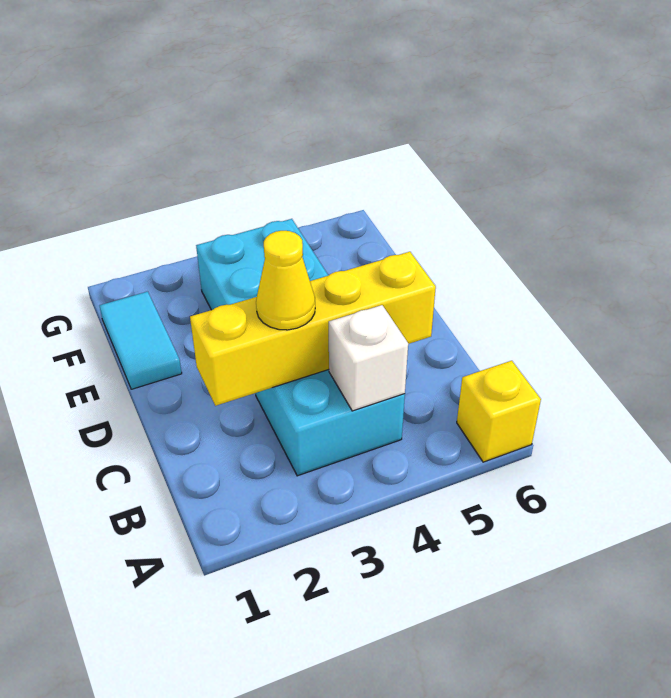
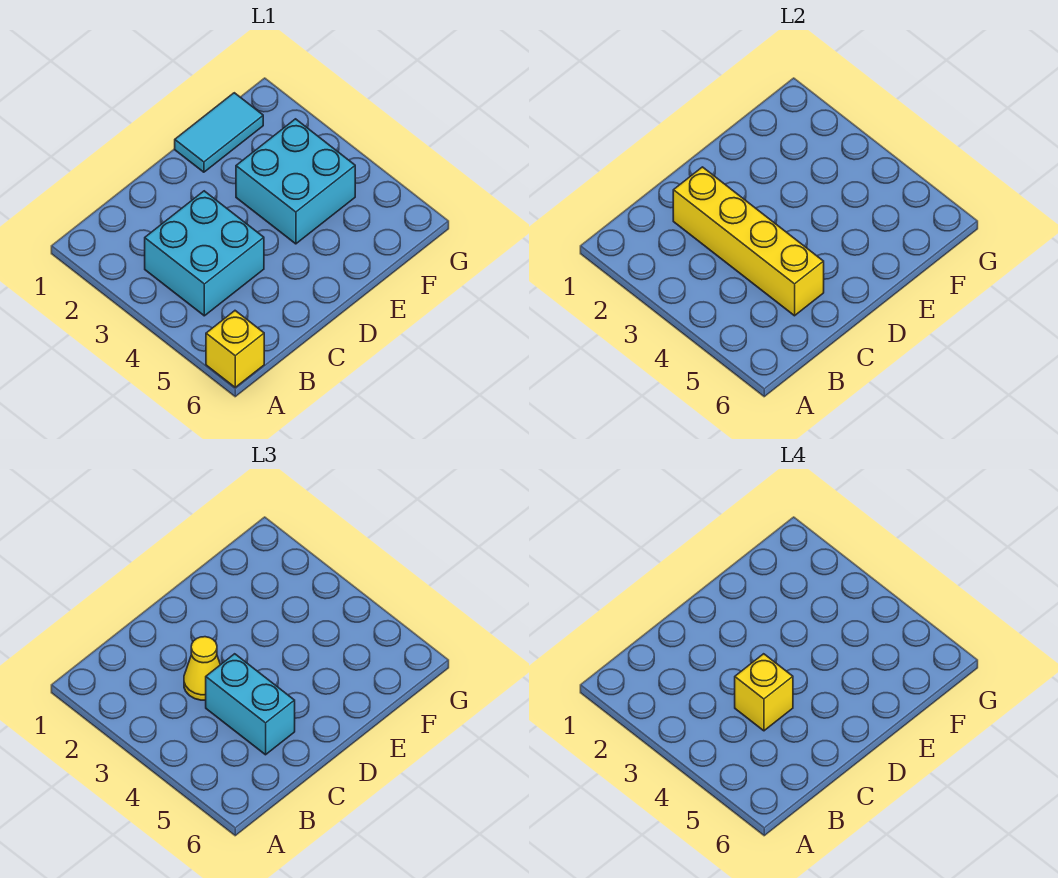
white brick B4 level 2 -> none
none -> cyan brick C4:C5 level 3
none -> yellow brick C4 level 4

